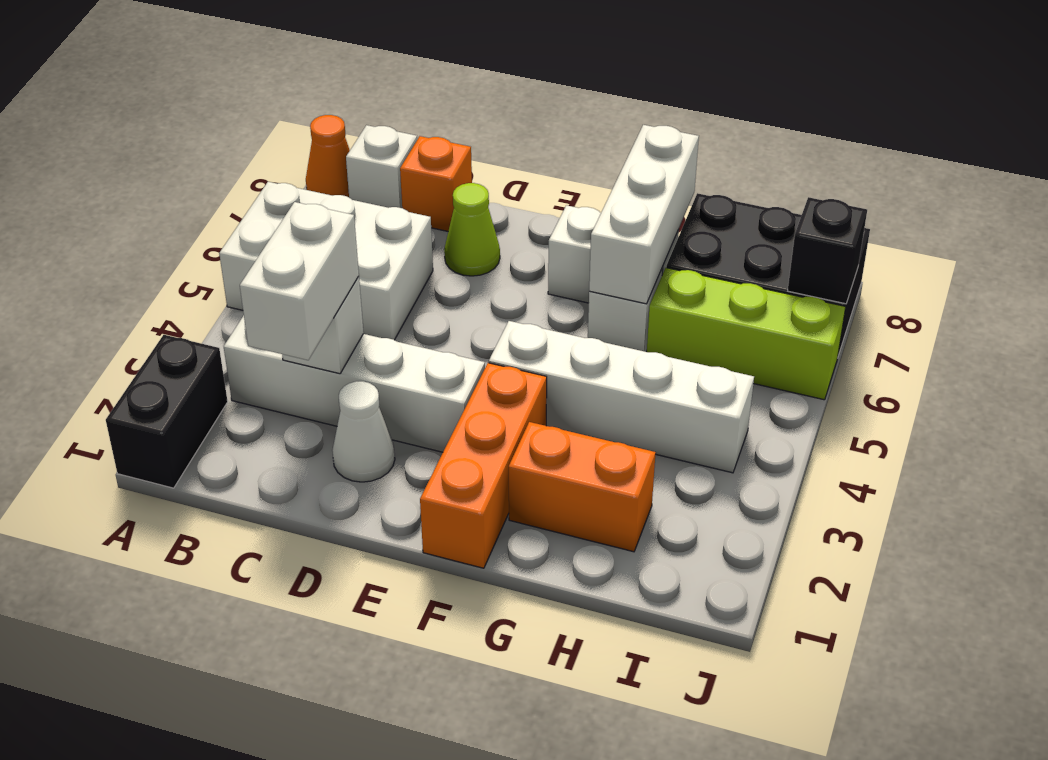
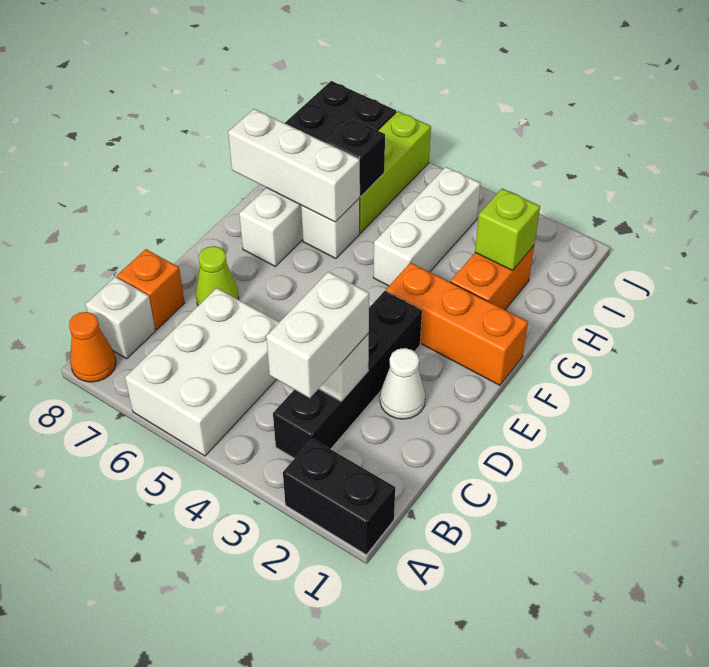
white brick B3:E3 level 1 -> black brick B3:E3 level 1
white brick C2:C3 level 3 -> white brick B3:C3 level 3
white brick F4:I4 level 1 -> white brick G4:I4 level 1
none -> lime brick H2 level 2
black brick J7 level 2 -> black brick H6 level 2

